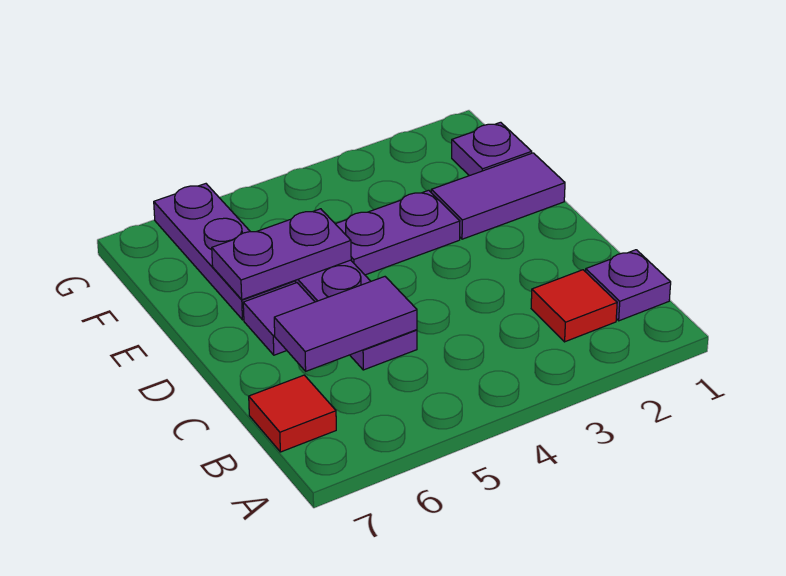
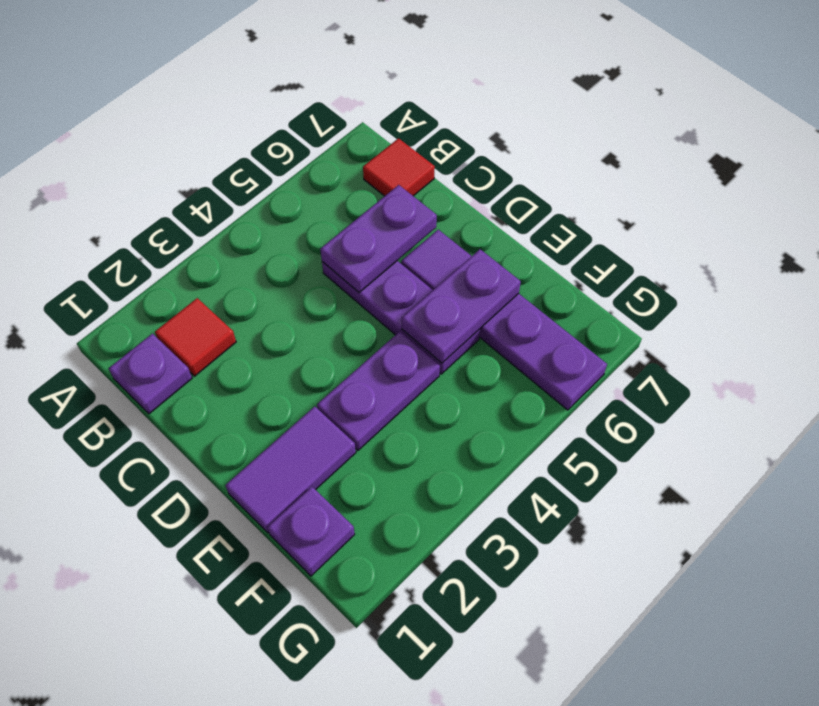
purple tile C5:C6 level 2 -> purple plate C5:C6 level 2

